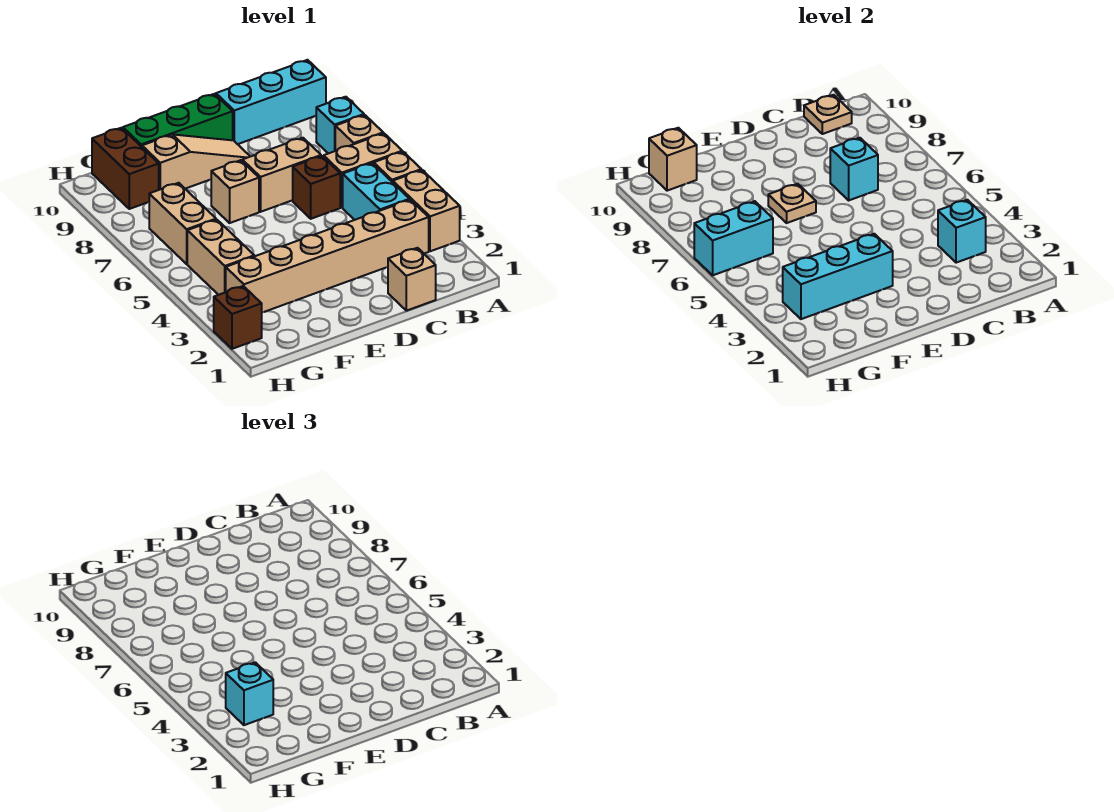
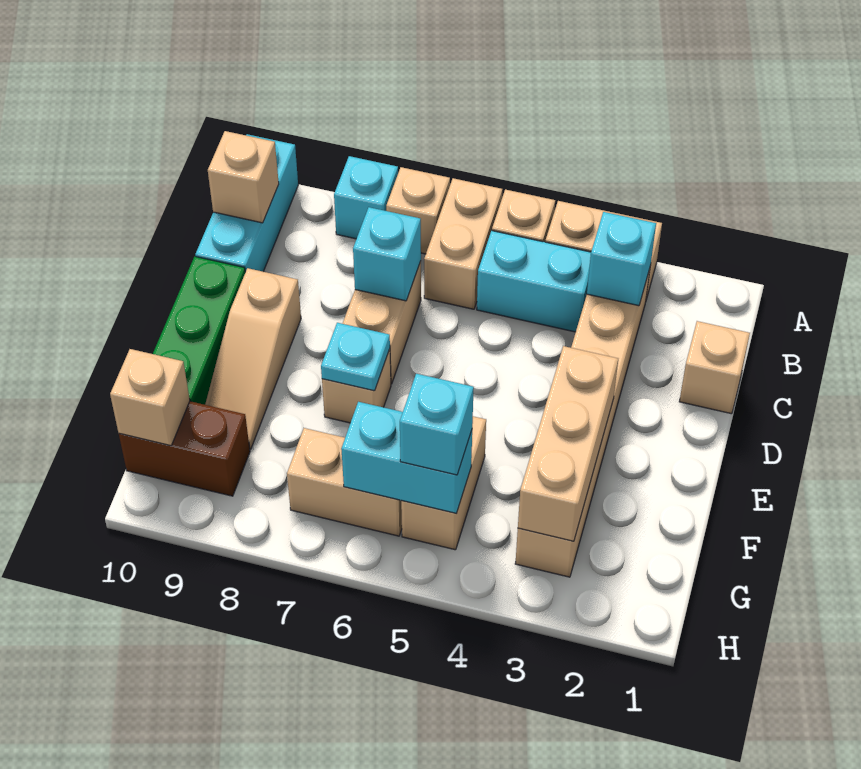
tan plate B10 level 2 -> tan brick B10 level 2
brown brick C6 level 1 -> none
tan slope D9:F9 level 1 top F -> tan slope D9:F9 level 1 top D
cyan brick E3:G3 level 2 -> tan brick E3:G3 level 2
tan plate E7 level 2 -> cyan plate E7 level 2
cyan brick G3 level 3 -> cyan brick G5 level 3
tan brick G4:G5 level 1 -> tan brick F5:G5 level 1
cyan brick G6:H6 level 2 -> cyan brick G5:G6 level 2
brown brick H2 level 1 -> none

